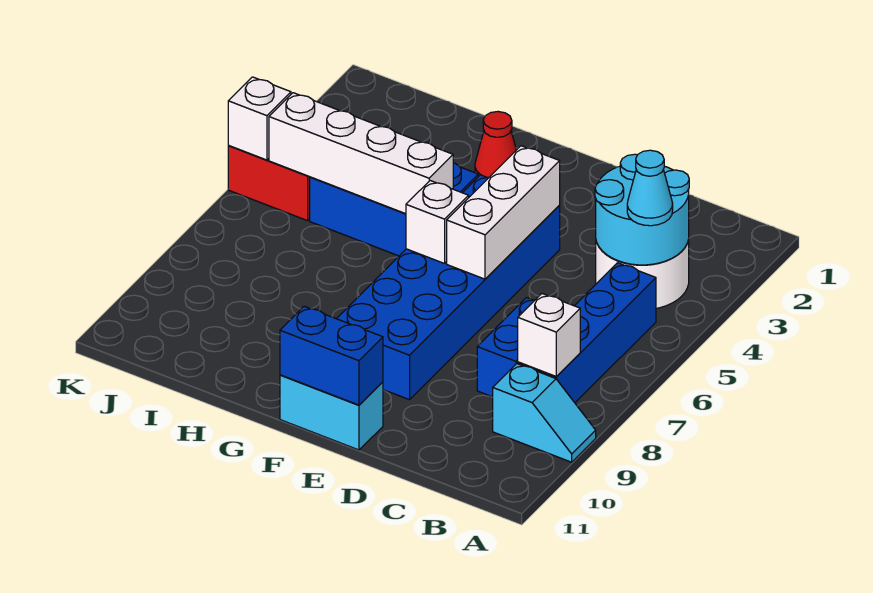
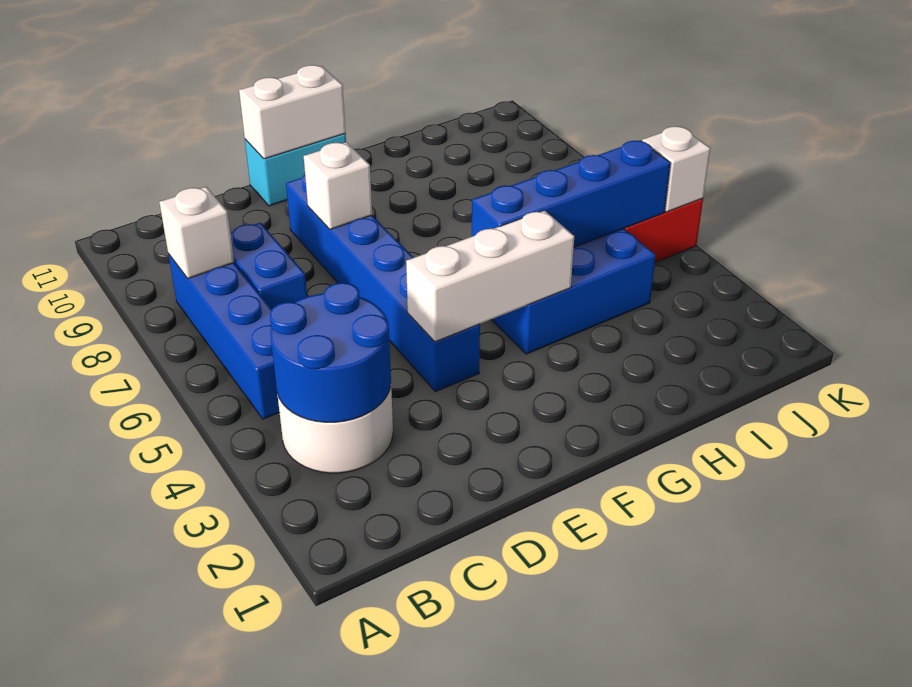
cyan slope A9:B9 level 1 top B -> none
cyan round brick B3:C4 level 2 -> blue round brick B3:C4 level 2
cyan cone B4 level 3 -> none
blue brick E4:F9 level 1 -> blue brick E4:E9 level 1
white brick E4:E6 level 2 -> white brick E4:G4 level 2
blue brick E11:F11 level 2 -> white brick E11:F11 level 2
white brick F6 level 2 -> white brick E8 level 2
red cone G2 level 1 -> none
white brick G5:J5 level 2 -> blue brick G5:J5 level 2

